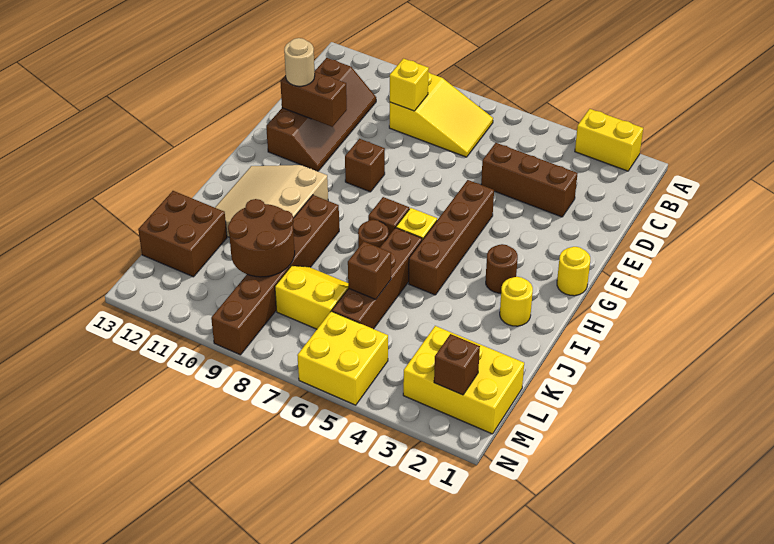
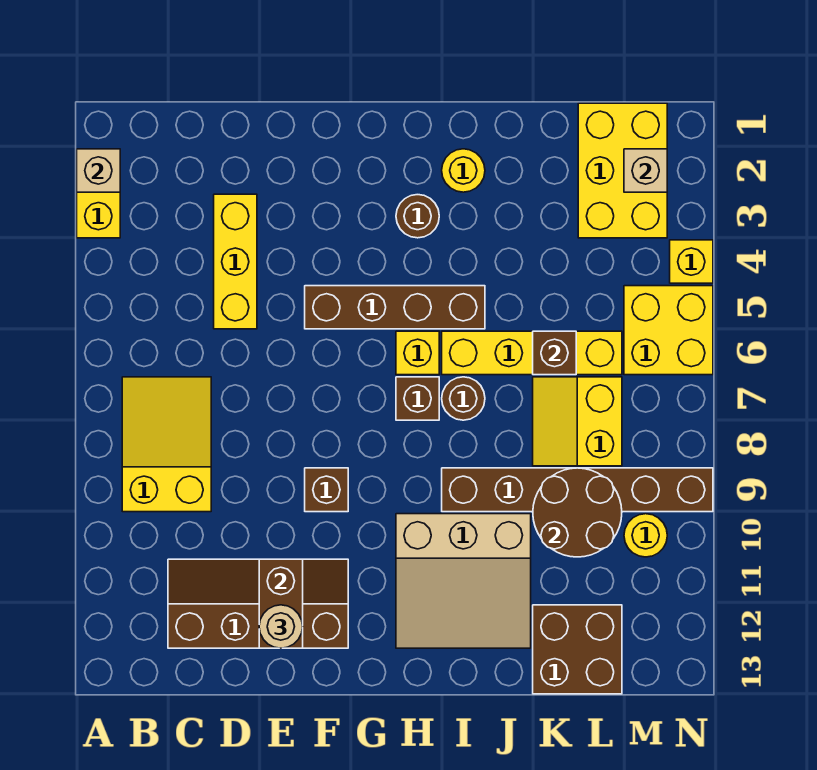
none -> tan brick A2 level 2
yellow brick C9 level 2 -> yellow brick N4 level 1
brown brick D3:D5 level 1 -> yellow brick D3:D5 level 1
yellow round brick G1 level 1 -> yellow round brick M10 level 1
brown brick I6:L6 level 1 -> yellow brick I6:L6 level 1
brown brick M2 level 2 -> tan brick M2 level 2

